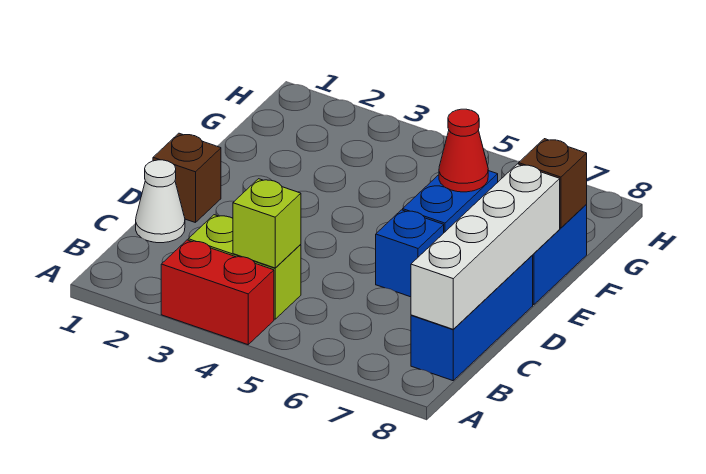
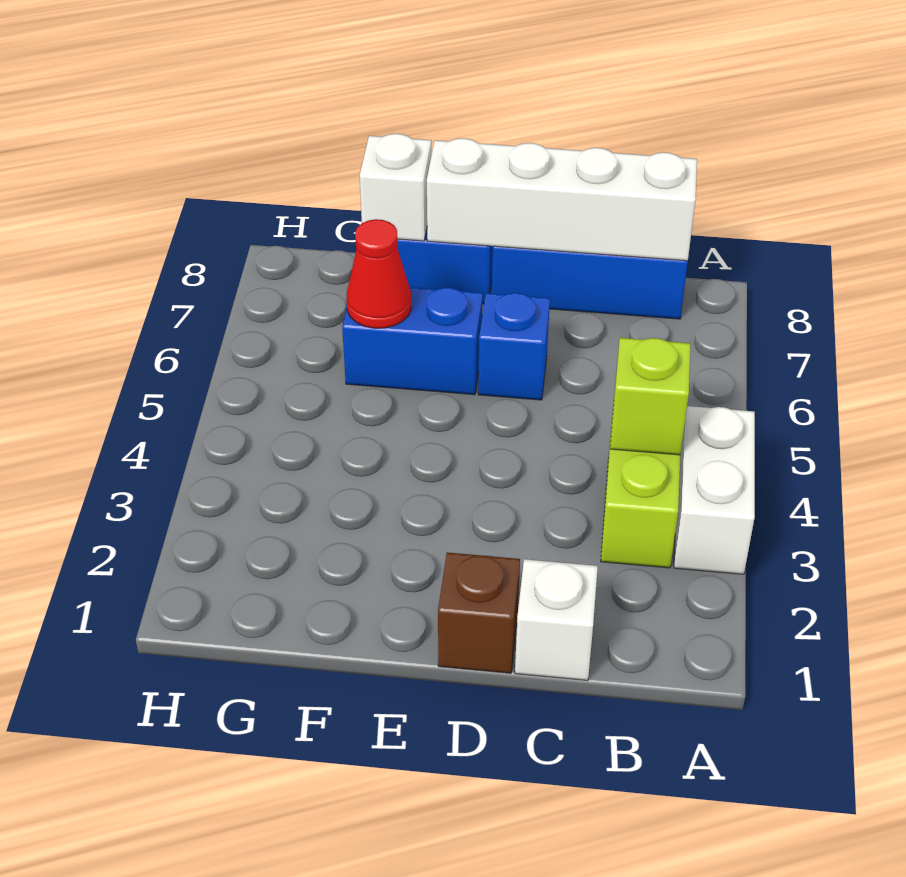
red brick A3:A4 level 1 -> white brick A3:A4 level 1
white cone C1 level 1 -> white brick C1 level 1
brown brick F8 level 2 -> white brick F8 level 2

